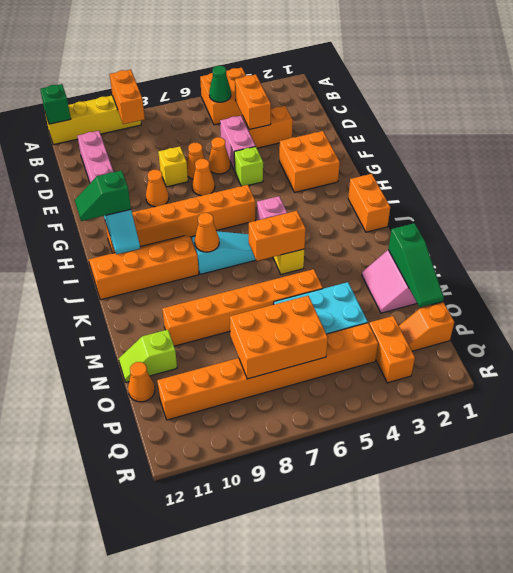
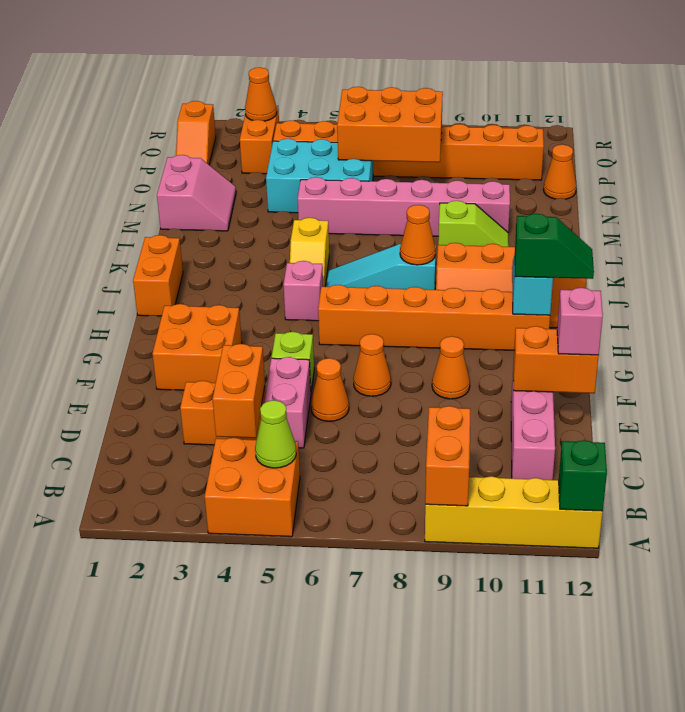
green cone B5 level 2 -> lime cone B5 level 2
orange cone E7 level 1 -> orange cone Q3 level 2
yellow brick E8 level 1 -> none
none -> pink brick E12 level 3
orange brick K5:K6 level 2 -> orange brick E11:E12 level 2
green slope M1:O1 level 2 top M -> none
orange brick M5:M10 level 1 -> pink brick M5:M10 level 1
lime slope N11:N12 level 1 top 11 -> lime slope L9:L10 level 1 top 9
orange slope P1:P2 level 1 top 1 -> orange slope P1:Q1 level 1 top Q

